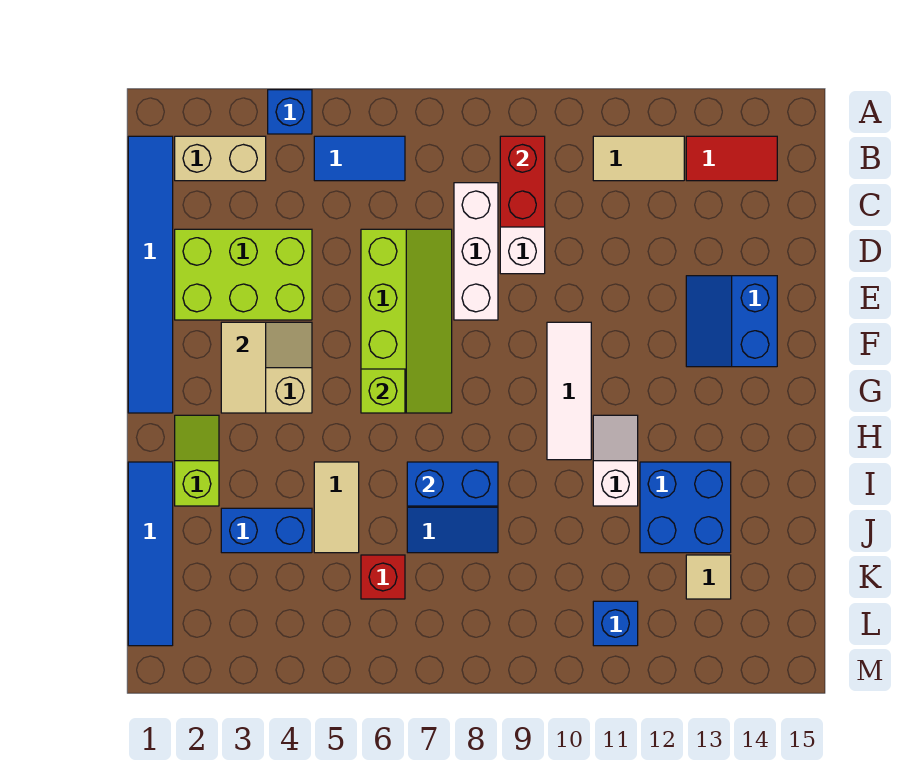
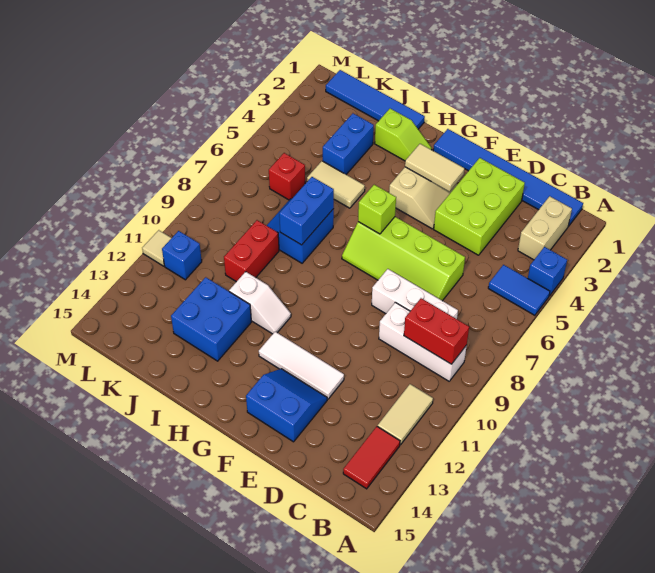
blue tile B5:B6 level 1 -> blue tile A5:B5 level 1
white tile F10:H10 level 1 -> white tile E12:G12 level 1
none -> red brick J9:J10 level 1
tan tile K13 level 1 -> tan tile M11 level 1

